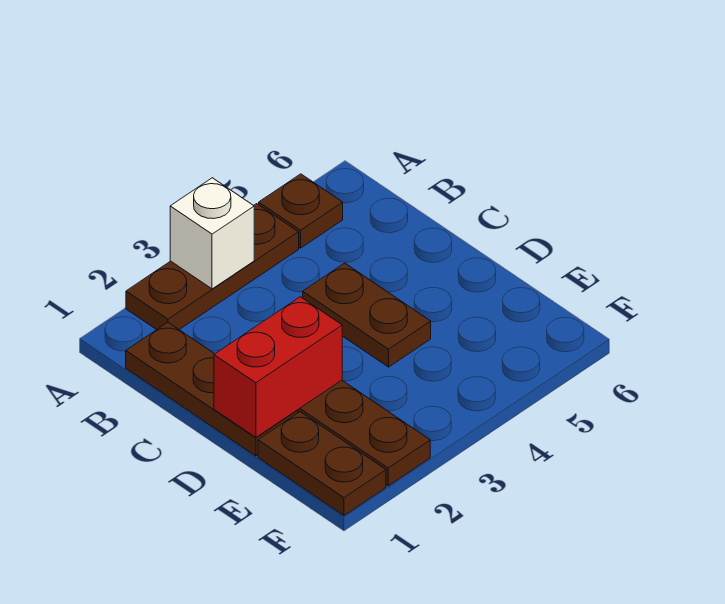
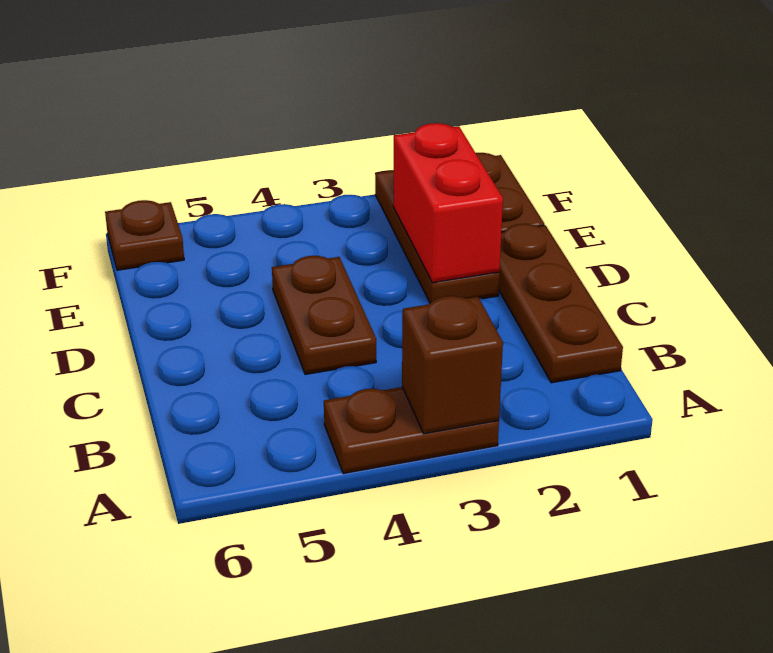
brown plate A2:A4 level 1 -> brown plate A3:A4 level 1
white brick A3 level 2 -> brown brick A3 level 2
brown plate A5 level 1 -> brown plate F6 level 1
red brick D1:D2 level 2 -> red brick D2:E2 level 2

